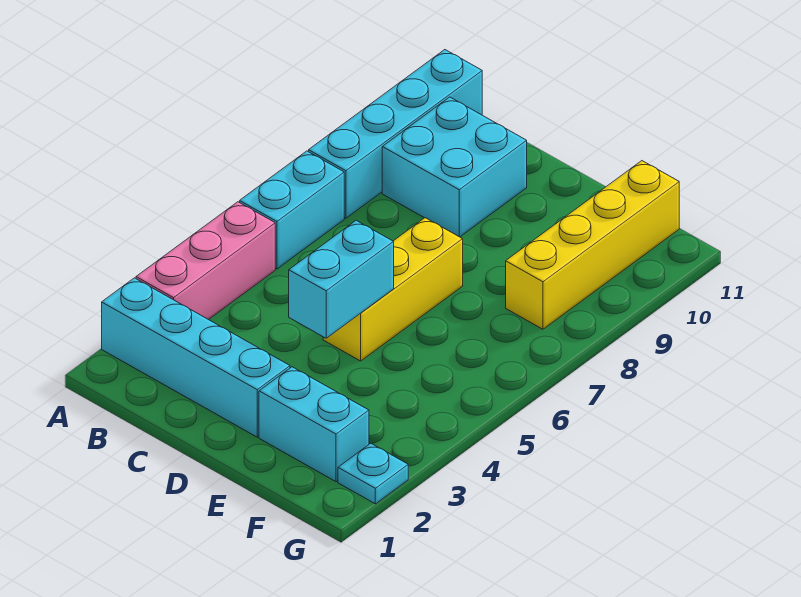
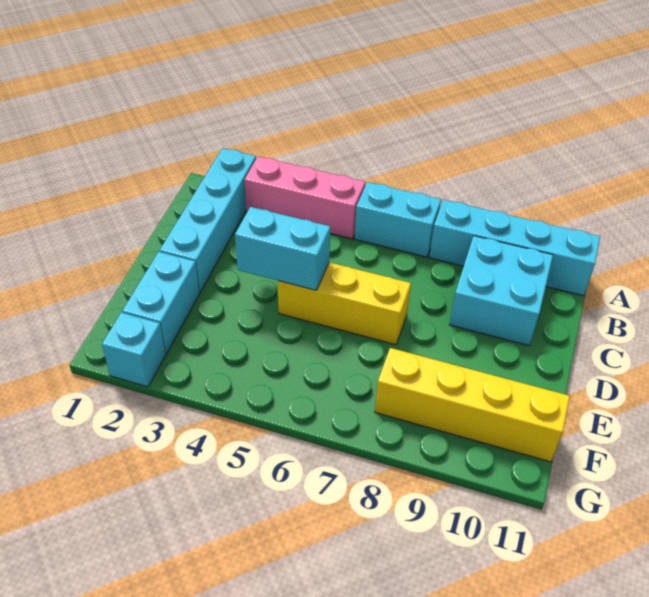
cyan plate G2 level 1 -> cyan brick G2 level 1

